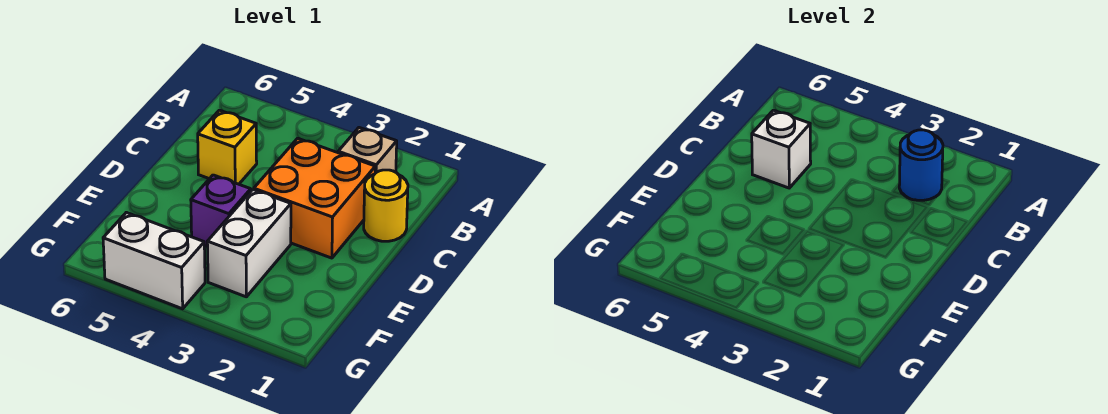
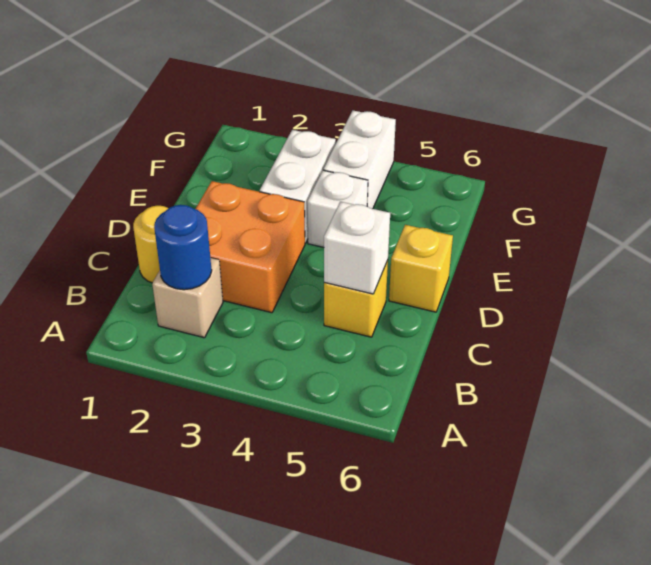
none -> yellow brick D6 level 1
purple brick E4 level 1 -> white brick E4 level 1
white brick G4:G5 level 1 -> white brick F4:G4 level 1

